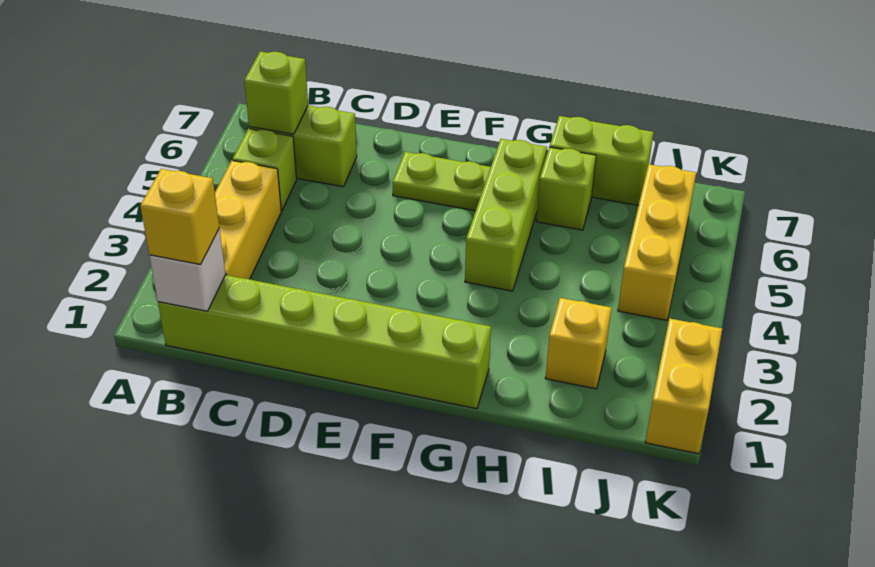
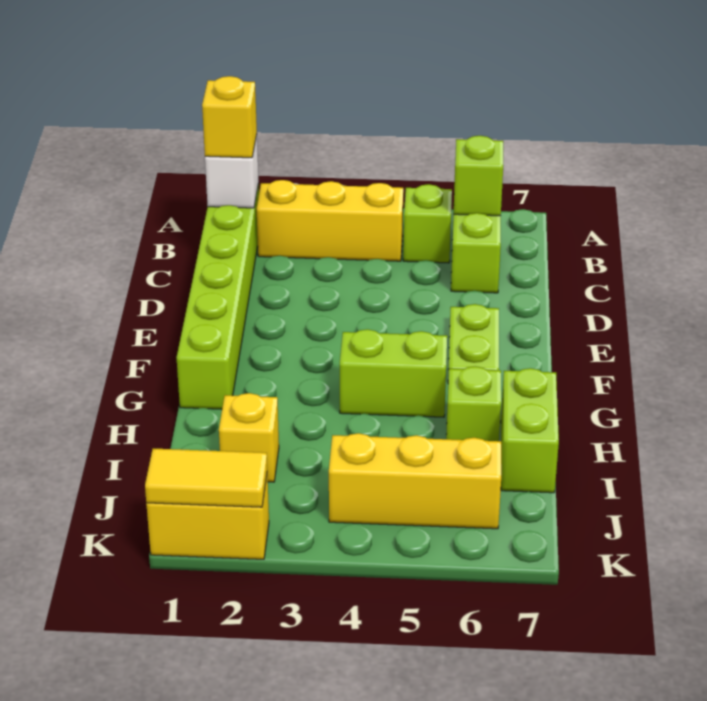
lime brick G4:G6 level 1 -> lime brick G4:G5 level 1
none -> yellow tile K1:K2 level 2

